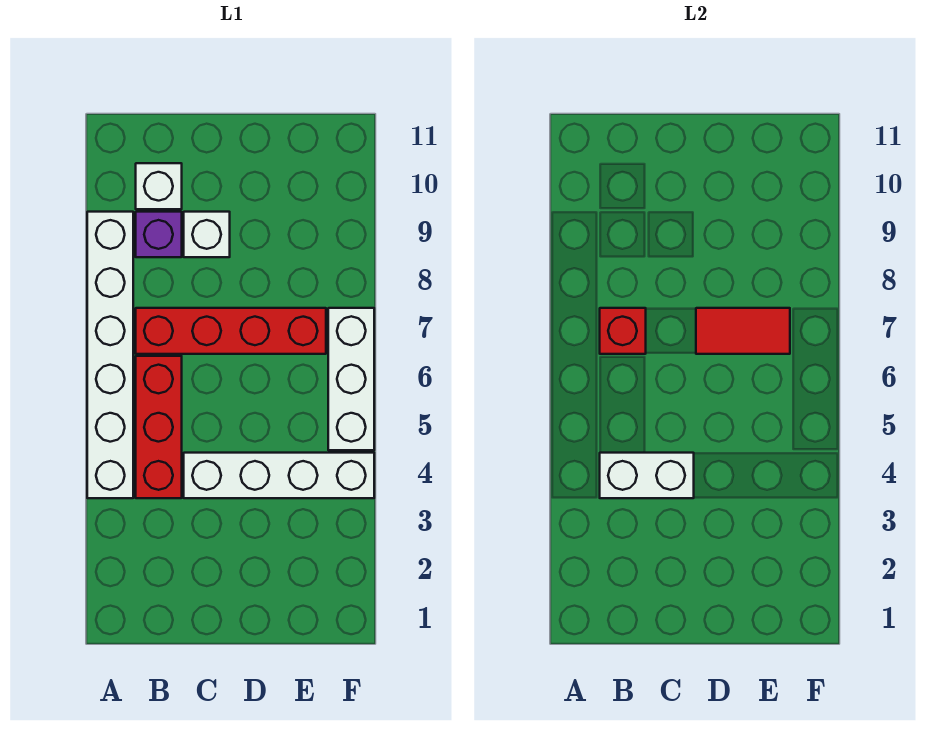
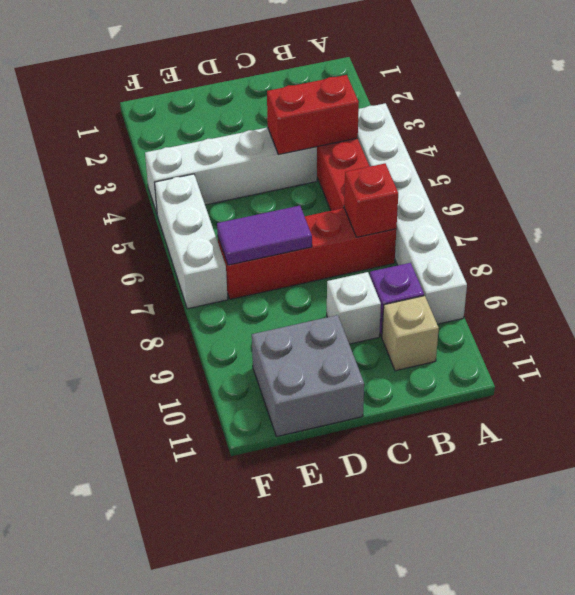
white brick B4:C4 level 2 -> red brick B4:C4 level 2
white brick B10 level 1 -> tan brick B10 level 1
red tile D7:E7 level 2 -> purple tile D7:E7 level 2
none -> grey brick D10:E11 level 1

